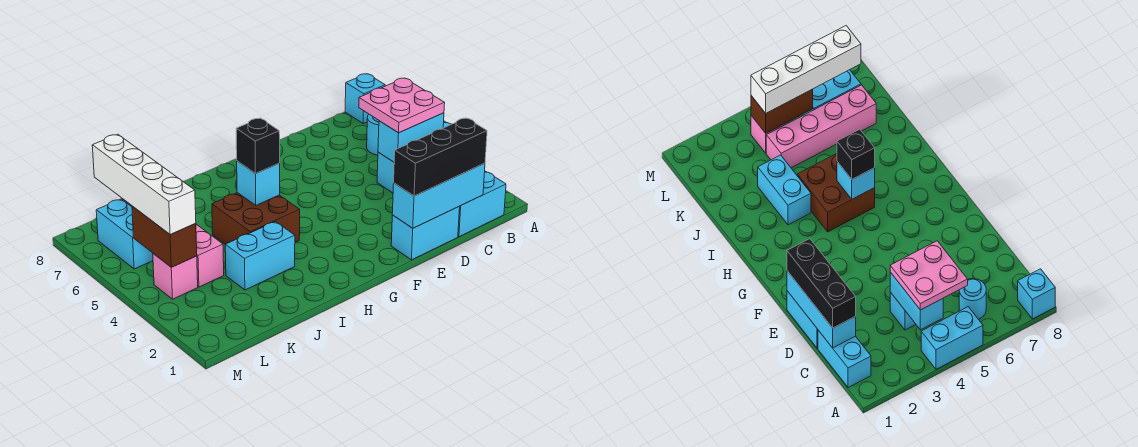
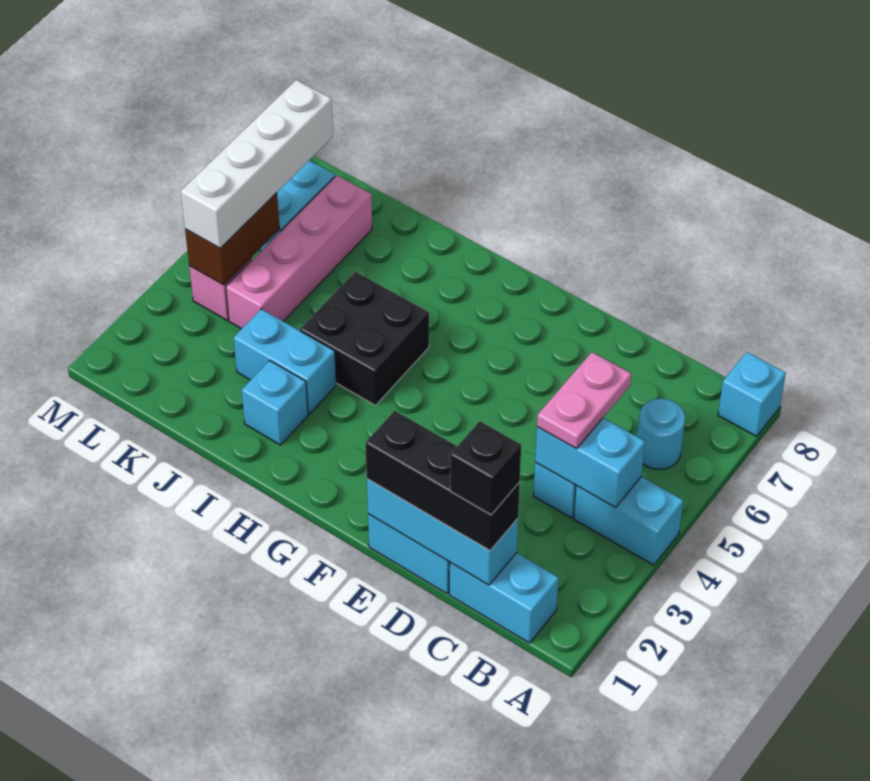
cyan brick A4:A5 level 1 -> cyan brick A4:B4 level 1
pink plate B4:C5 level 3 -> pink plate C4:C5 level 3
brown brick H4:I5 level 1 -> black brick H4:I5 level 1
cyan brick H5 level 2 -> cyan brick I2 level 1
black brick H5 level 3 -> black brick C1 level 4

